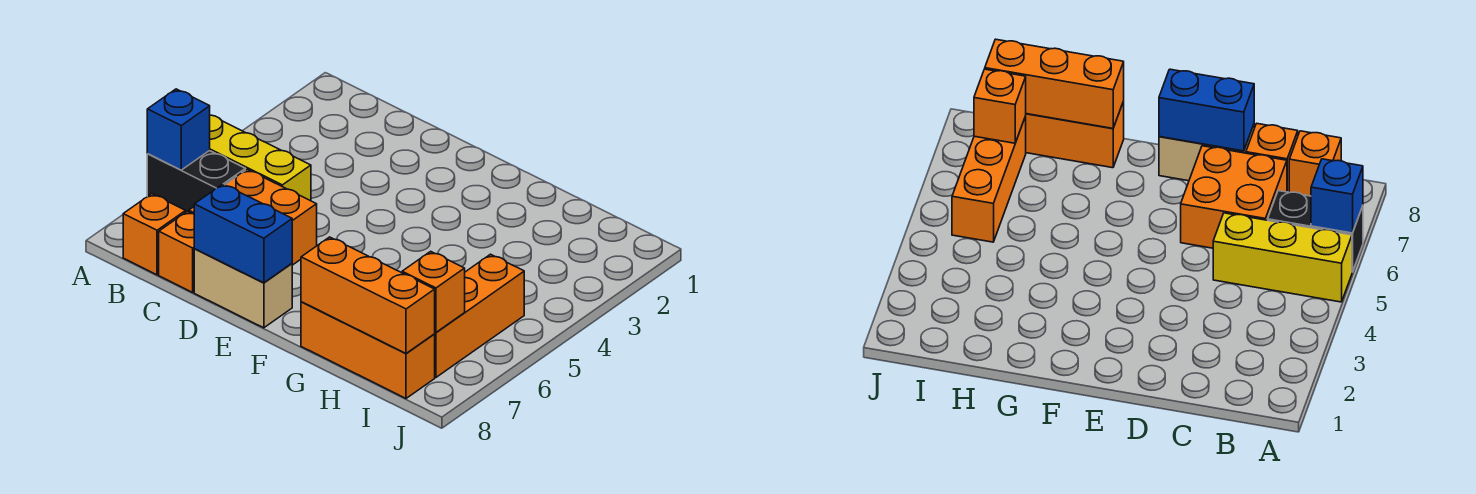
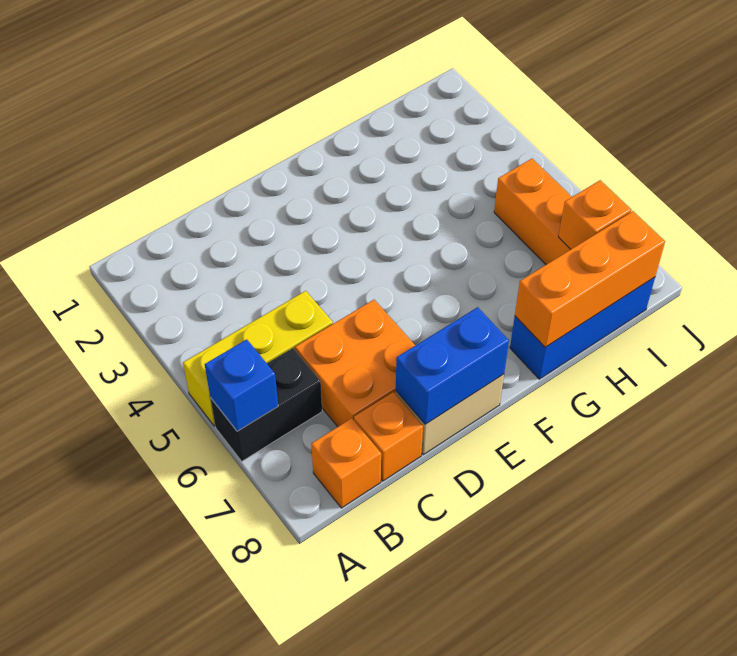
orange brick G8:I8 level 1 -> blue brick G8:I8 level 1

